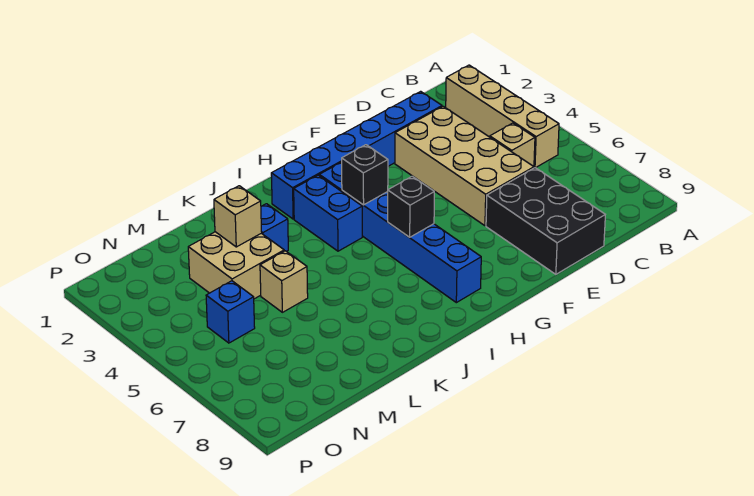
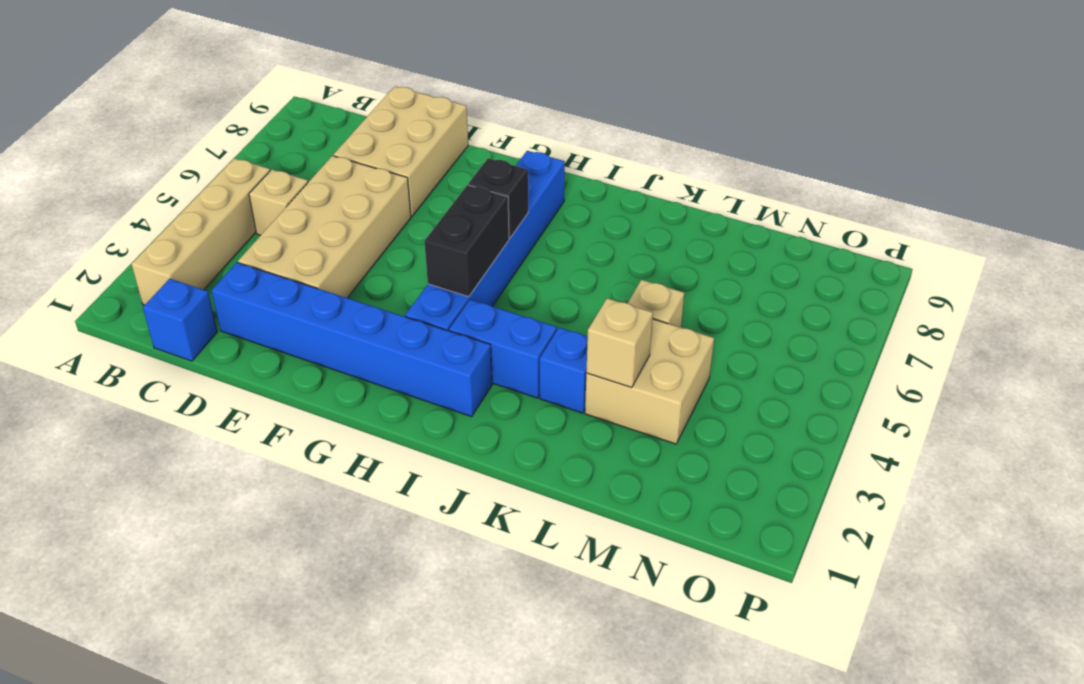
black brick D7:E9 level 1 -> tan brick D7:E9 level 1
black brick H4 level 2 -> black brick H4:H5 level 2
blue brick I3:I4 level 1 -> blue brick I3:J3 level 1
blue brick N5 level 1 -> blue brick C1 level 1

